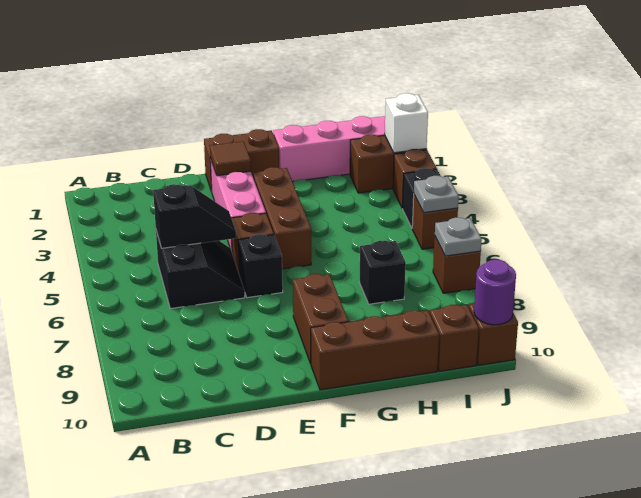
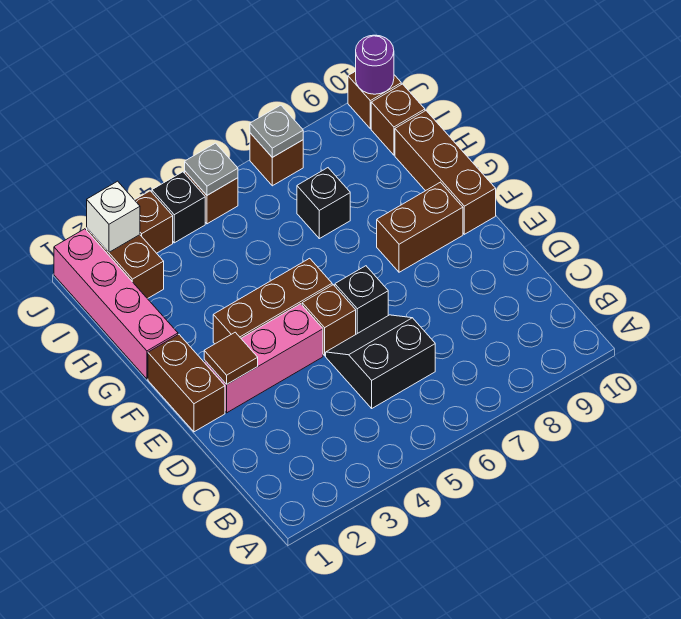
black slope C5:D5 level 2 top C -> none

